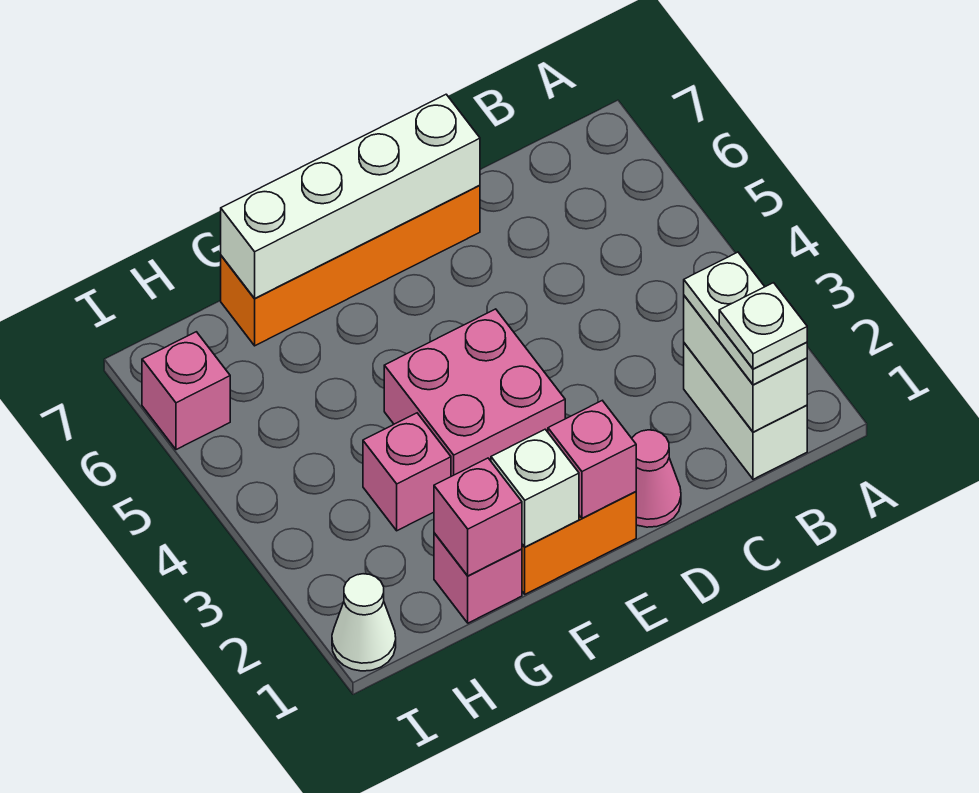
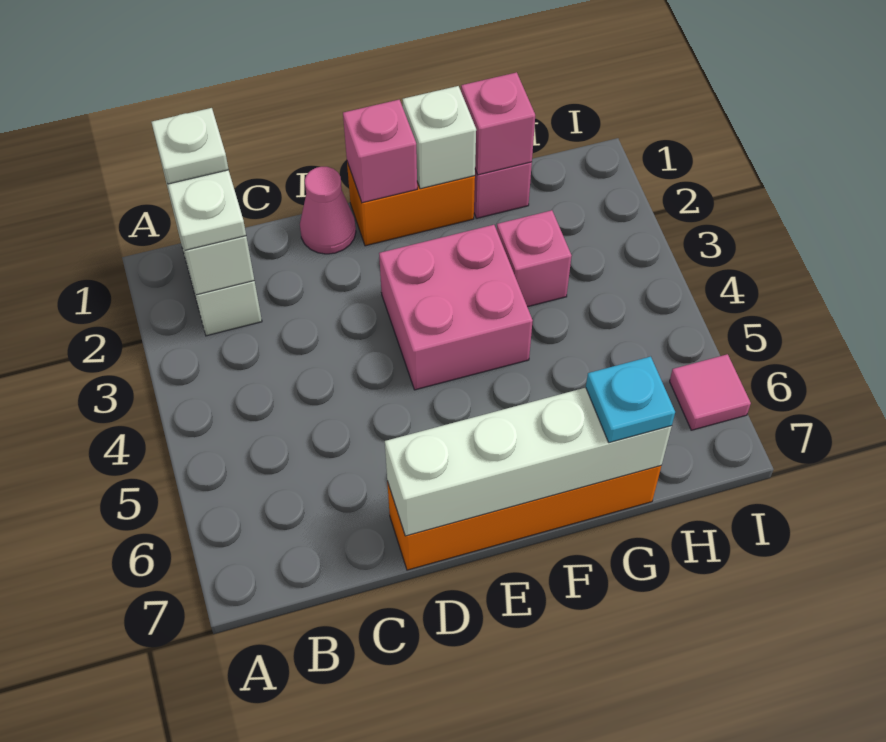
none -> cyan plate G7 level 3
white cone I1 level 1 -> none
pink brick I6 level 1 -> pink tile I6 level 1

